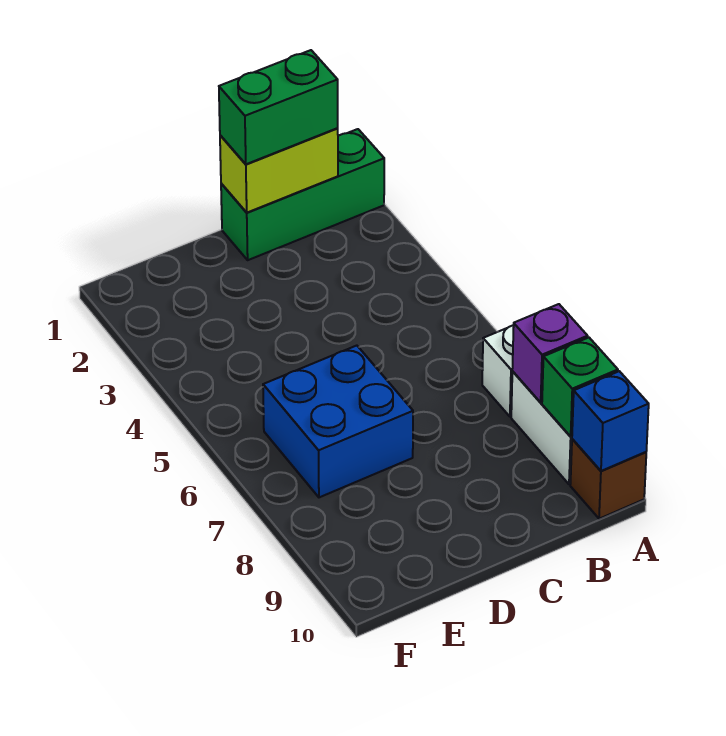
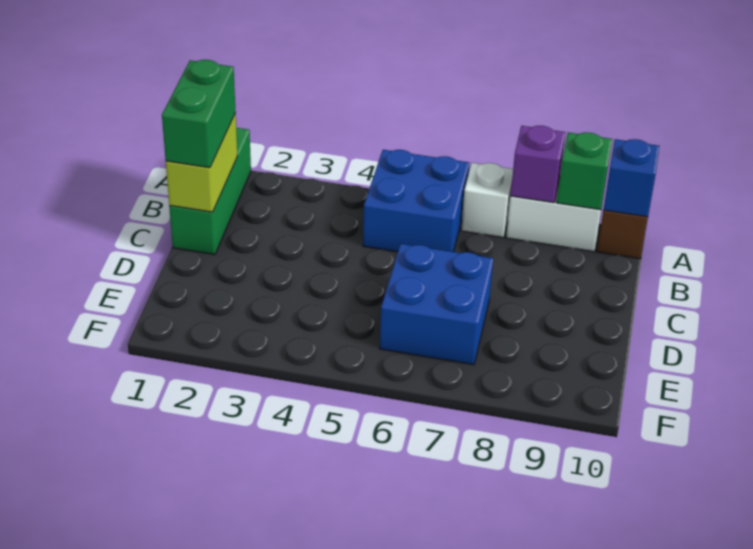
none -> blue brick A5:B6 level 1

